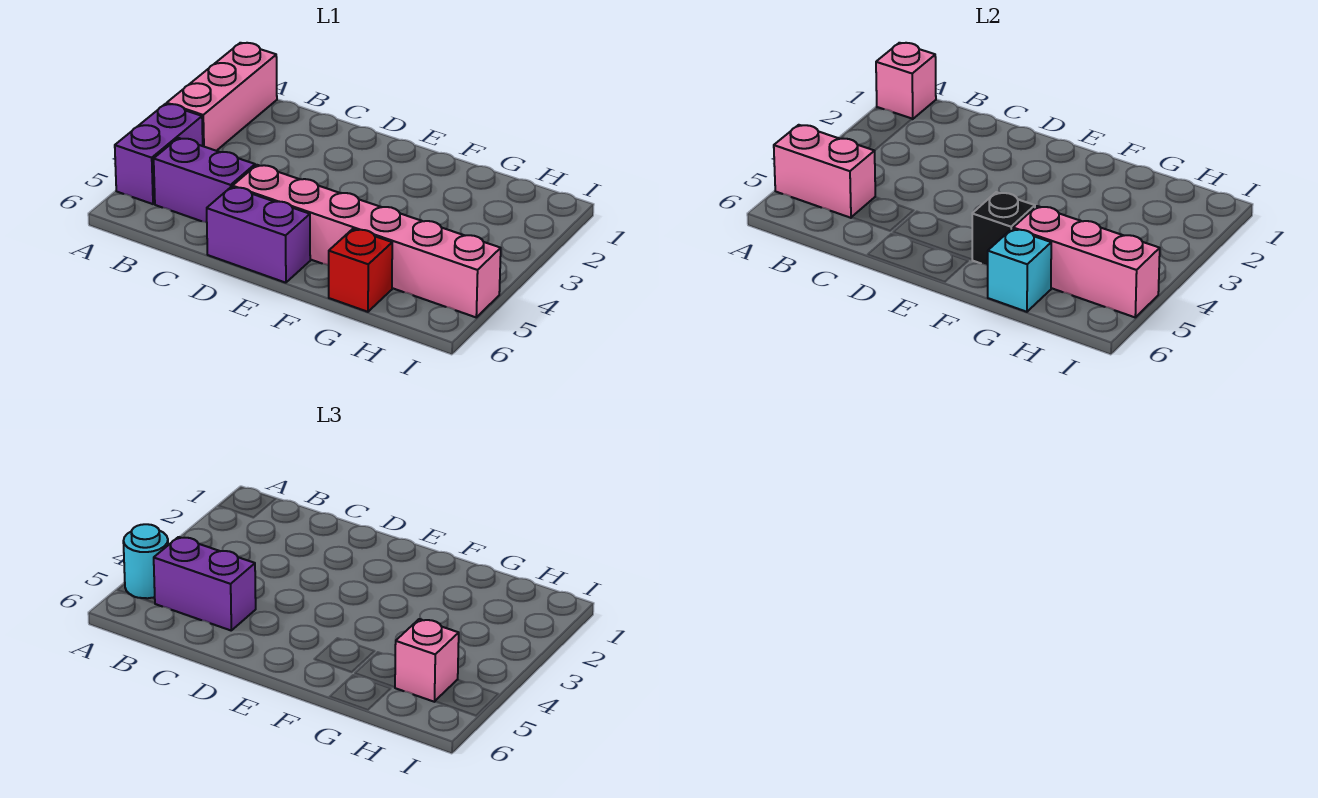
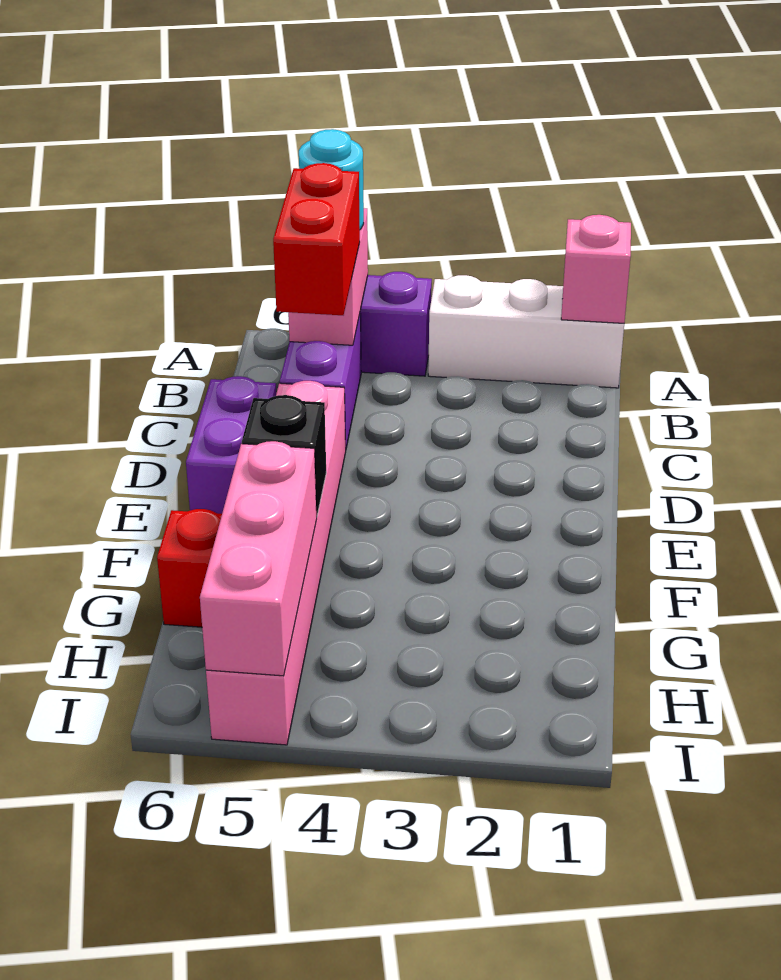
pink brick A1:A3 level 1 -> white brick A1:A3 level 1
purple brick B5:C5 level 3 -> red brick B5:C5 level 3
cyan brick G6 level 2 -> none
pink brick H5 level 3 -> none

